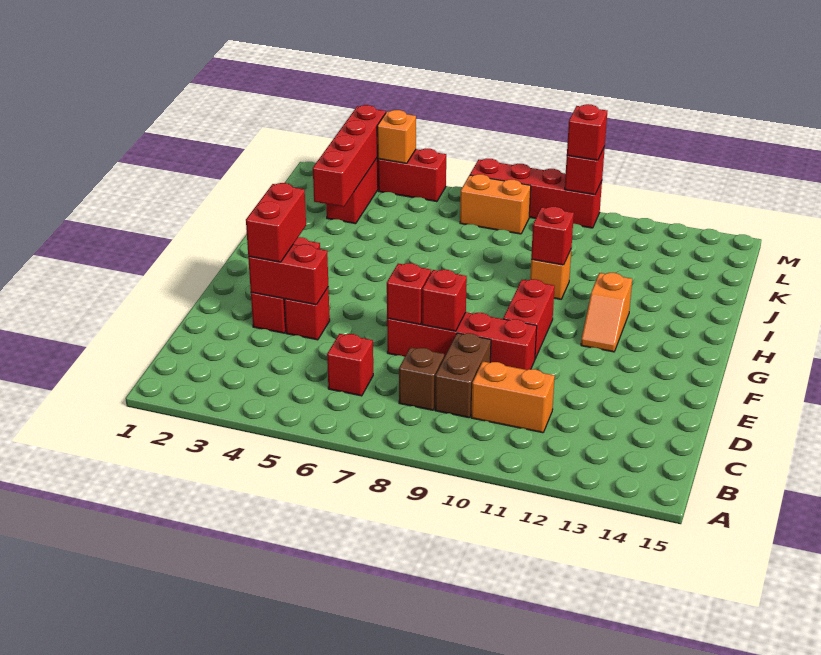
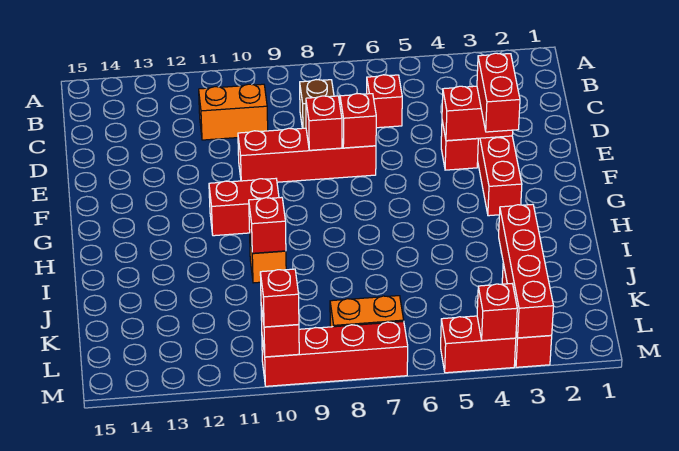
brown brick C9:D9 level 1 -> none
red brick F10:G10 level 1 -> red brick G10:G11 level 1
orange slope G12:H12 level 1 top H -> none
orange brick M4 level 2 -> red brick M4 level 2

